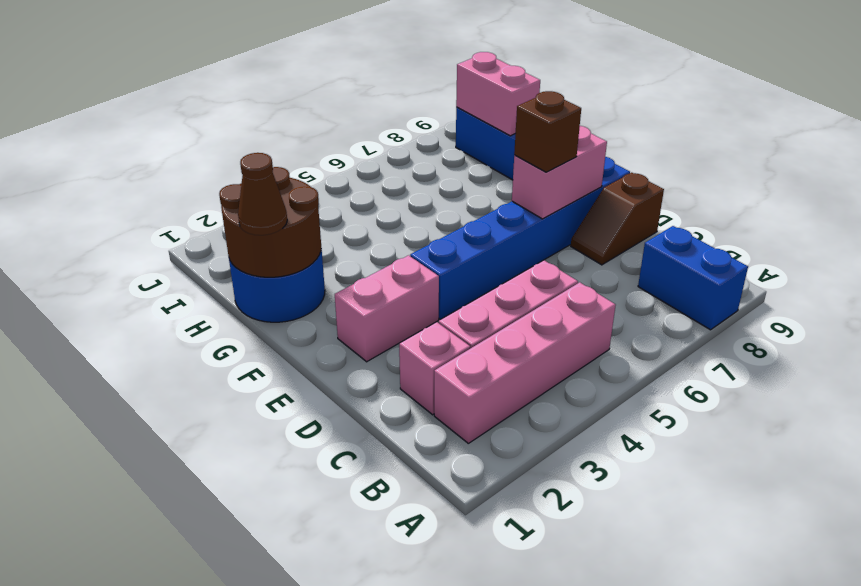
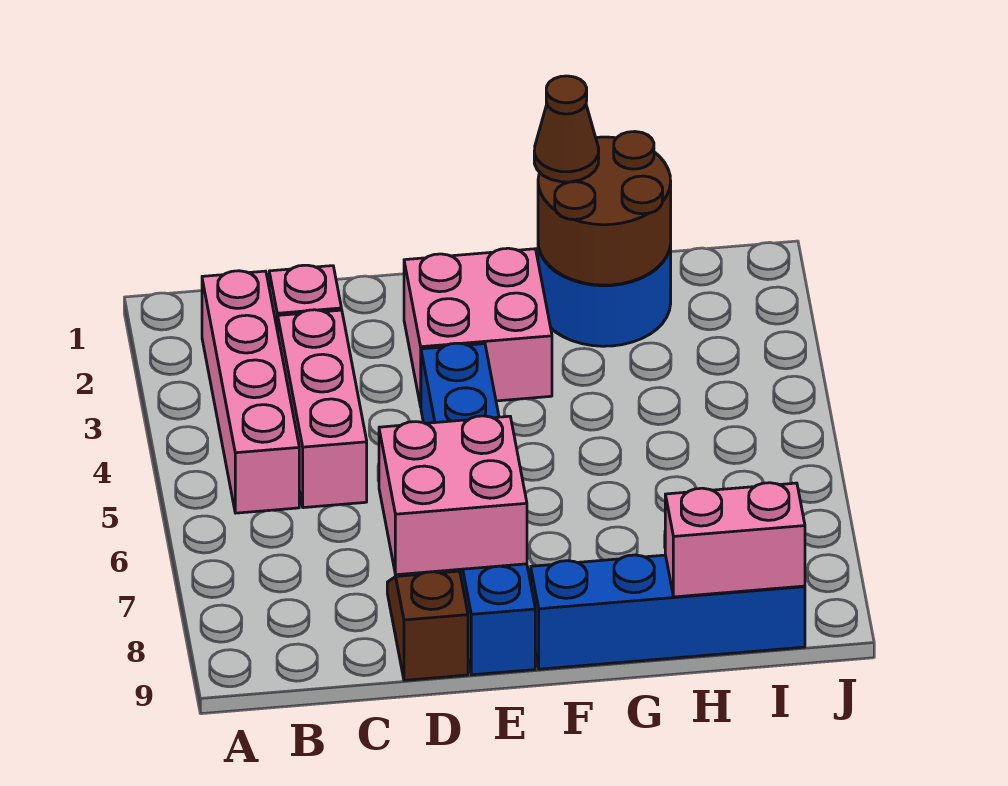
blue brick A8:B8 level 1 -> none
pink brick E2:E3 level 1 -> pink brick E2:F3 level 1
pink brick E7:E8 level 2 -> pink brick D7:E8 level 2
brown brick E7 level 3 -> none

